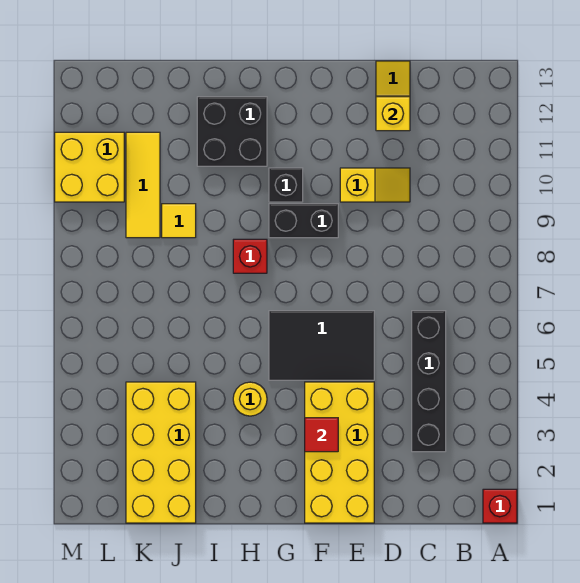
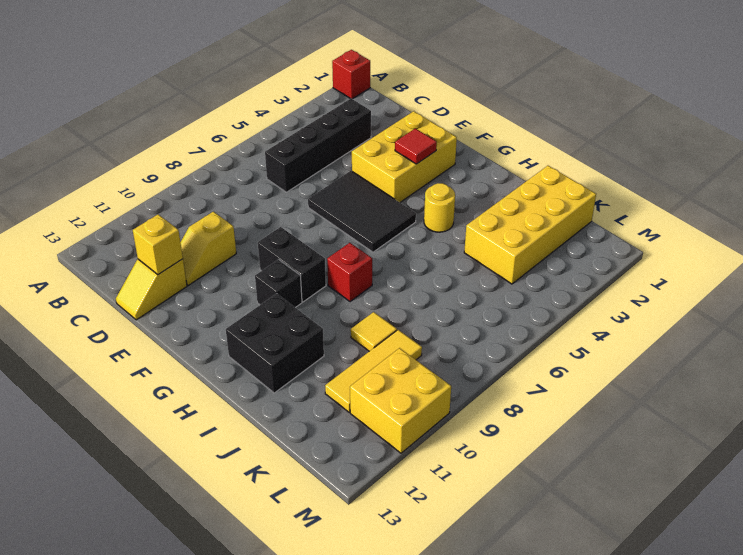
yellow slope D10:E10 level 1 top E -> yellow slope D10:D11 level 1 top 10
yellow brick E1:F4 level 1 -> yellow brick E2:F4 level 1

